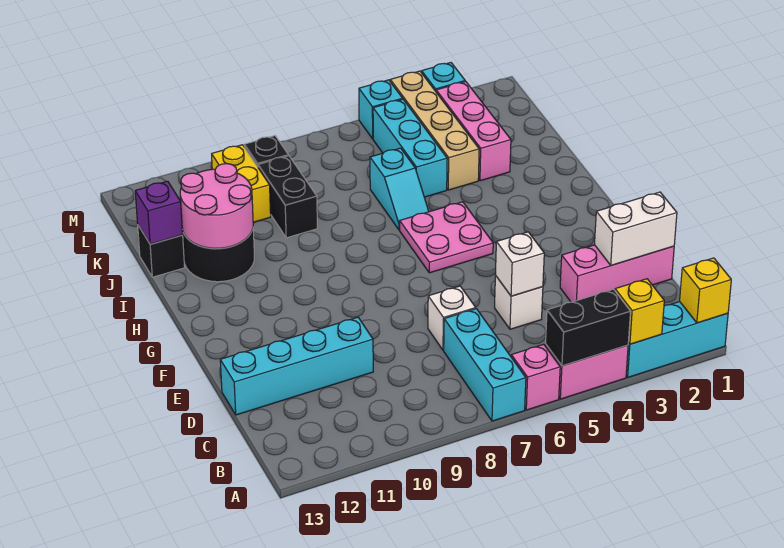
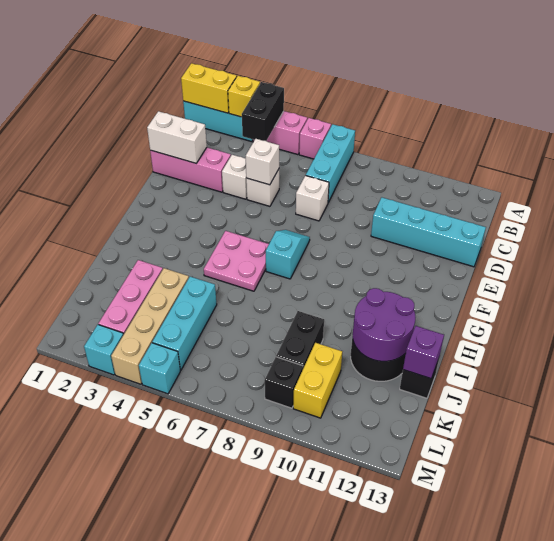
yellow brick A1 level 2 -> yellow brick A1:A2 level 2
black brick A4:A5 level 2 -> black brick A4:B4 level 2
none -> white brick D4 level 1
cyan slope I6:J6 level 1 top J -> cyan slope F7:G7 level 1 top G
pink round brick I11:J12 level 2 -> purple round brick I11:J12 level 2

